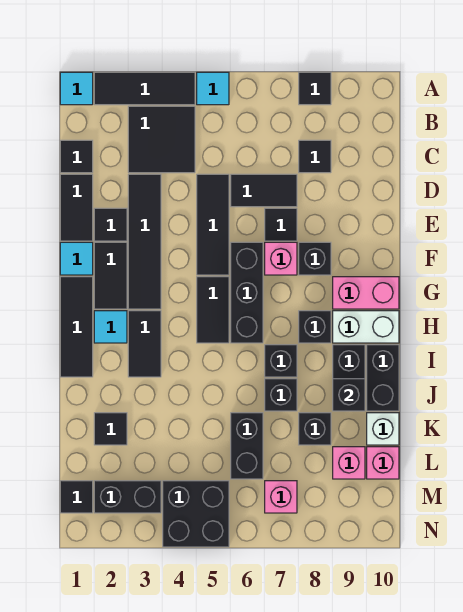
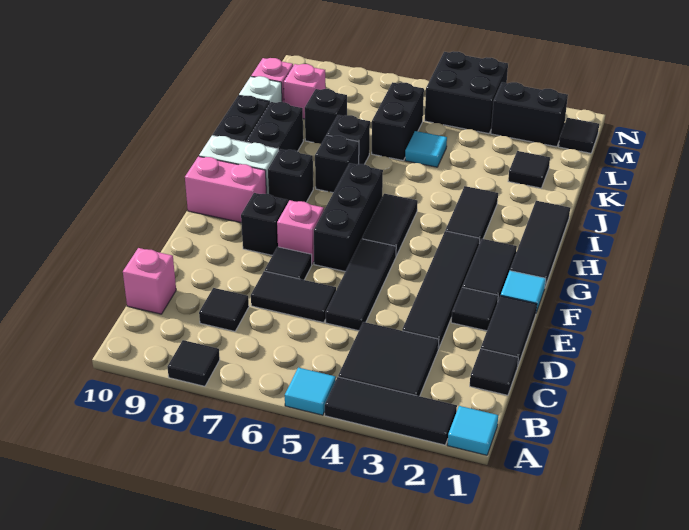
cyan tile H2 level 1 -> cyan tile K5 level 1
black brick J9 level 2 -> none
pink brick M7 level 1 -> pink brick C10 level 1

